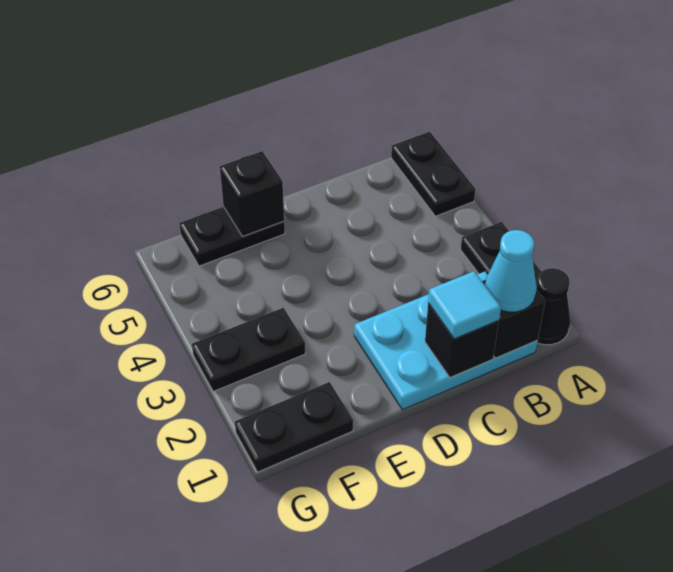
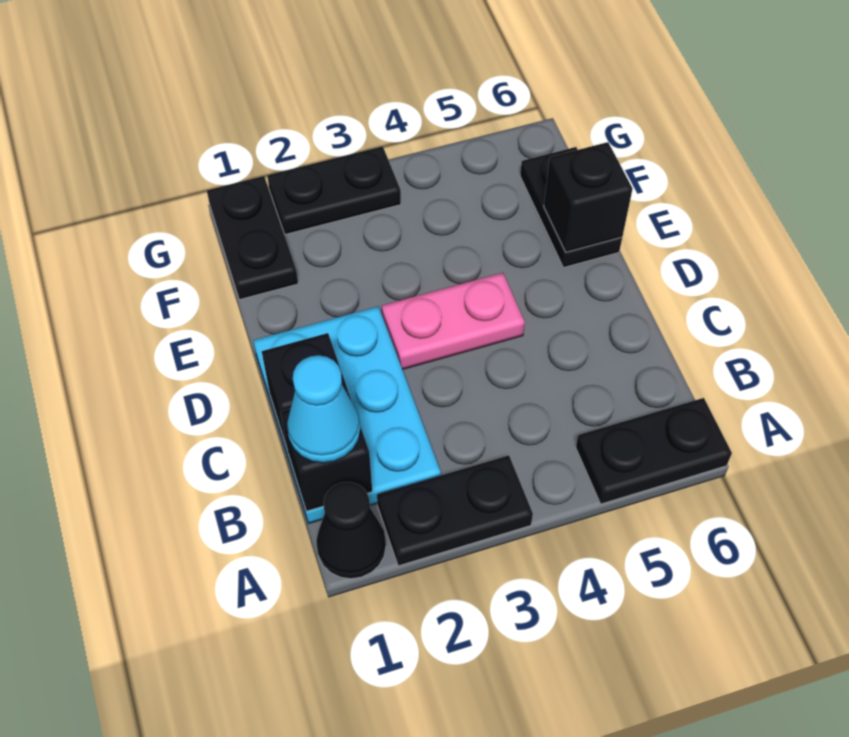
cyan tile C1 level 3 -> none
none -> pink plate D3:D4 level 1
black plate F3:G3 level 1 -> black plate G2:G3 level 1

